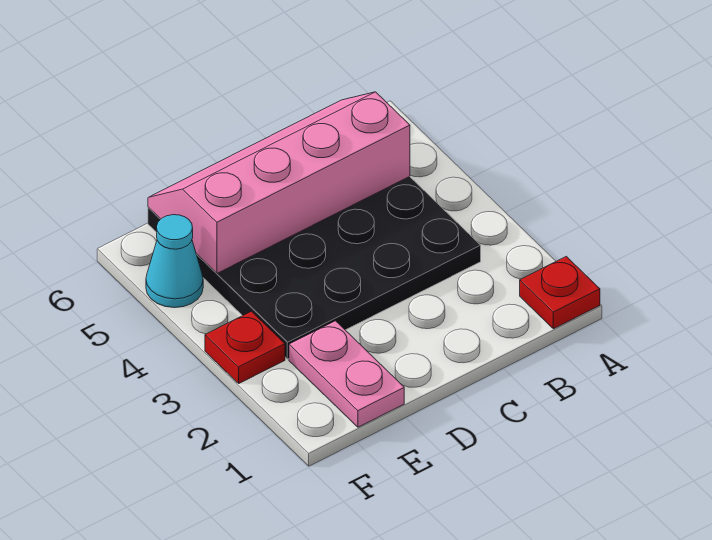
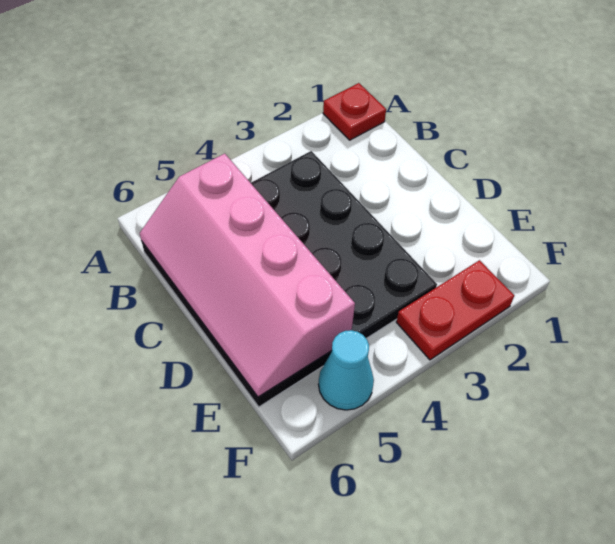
pink plate E1:E2 level 1 -> none
red plate F3 level 1 -> red plate F2:F3 level 1

